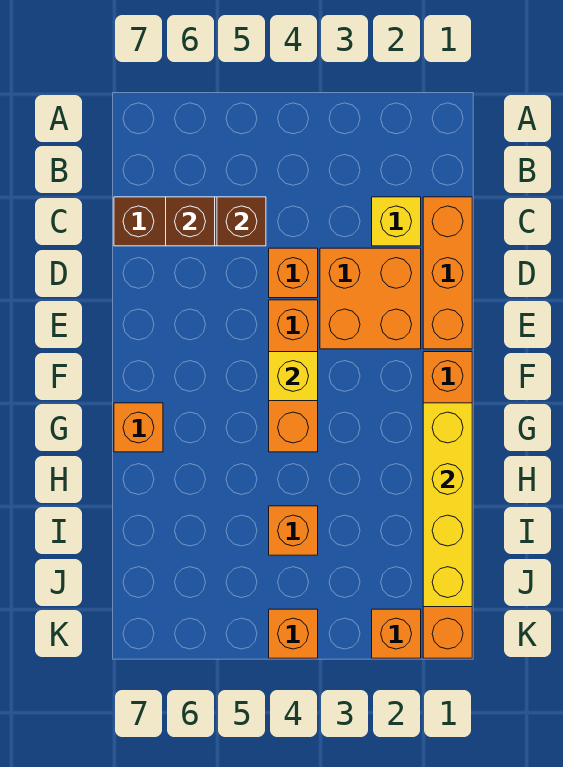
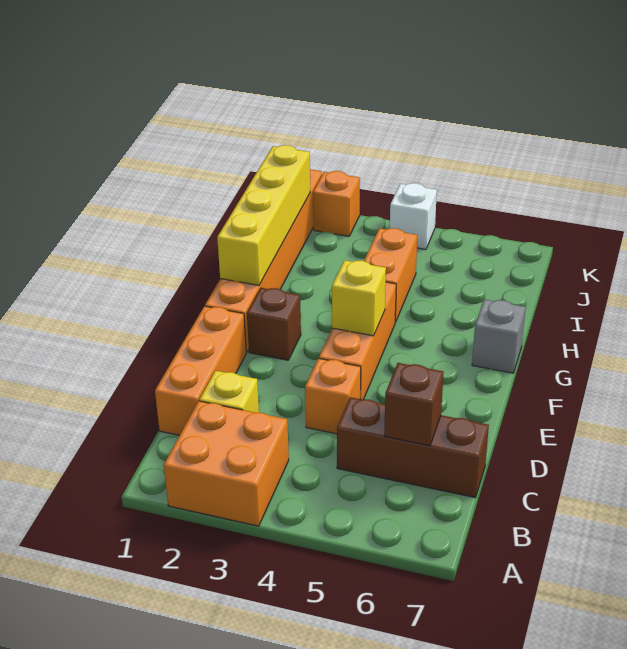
brown brick C5 level 2 -> brown brick F2 level 1
orange brick D2:E3 level 1 -> orange brick A2:B3 level 1
orange brick G7 level 1 -> grey brick G7 level 1
orange brick I4 level 1 -> orange brick H4:I4 level 1
orange brick K4 level 1 -> white brick K4 level 1

